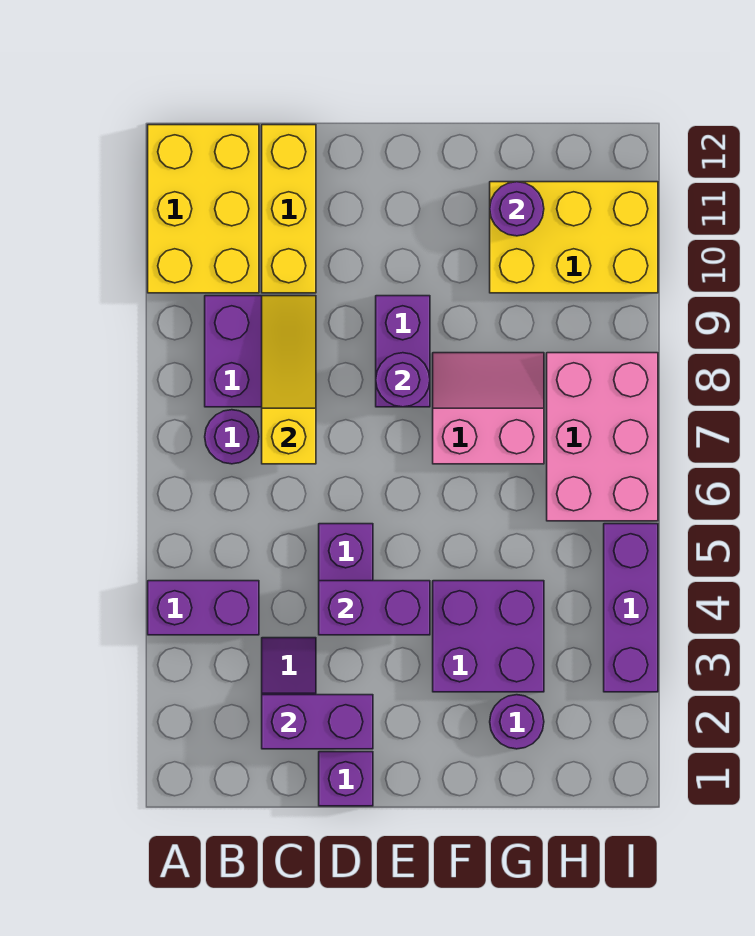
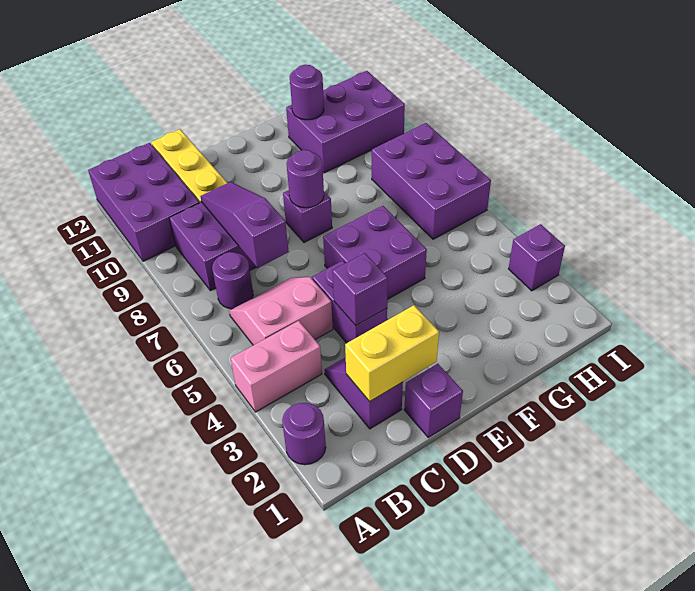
purple brick A4:B4 level 1 -> pink brick A4:B4 level 1
yellow brick A10:B12 level 1 -> purple brick A10:B12 level 1
purple brick C2:D2 level 2 -> yellow brick C2:D2 level 2
yellow slope C7:C9 level 2 top 7 -> purple slope C7:C9 level 2 top 7
purple brick D4:E4 level 2 -> purple brick D4 level 2
purple brick E8:E9 level 1 -> purple brick E8 level 1
purple brick F3:G4 level 1 -> purple brick E5:F6 level 1
pink slope F7:G8 level 1 top 7 -> pink slope B5:C6 level 1 top 5
purple round brick G2 level 1 -> purple round brick A2 level 1
yellow brick G10:I11 level 1 -> purple brick G10:I11 level 1
pink brick H6:I8 level 1 -> purple brick H6:I8 level 1
purple brick I3:I5 level 1 -> purple brick I3 level 1

